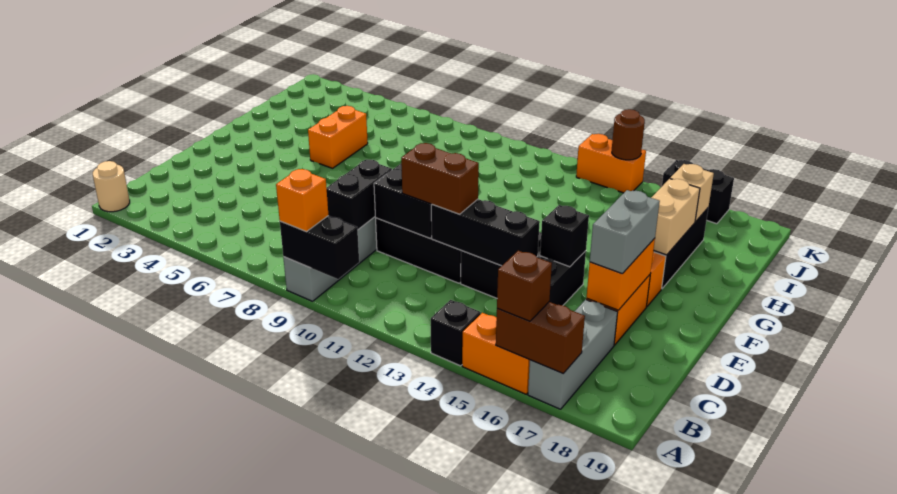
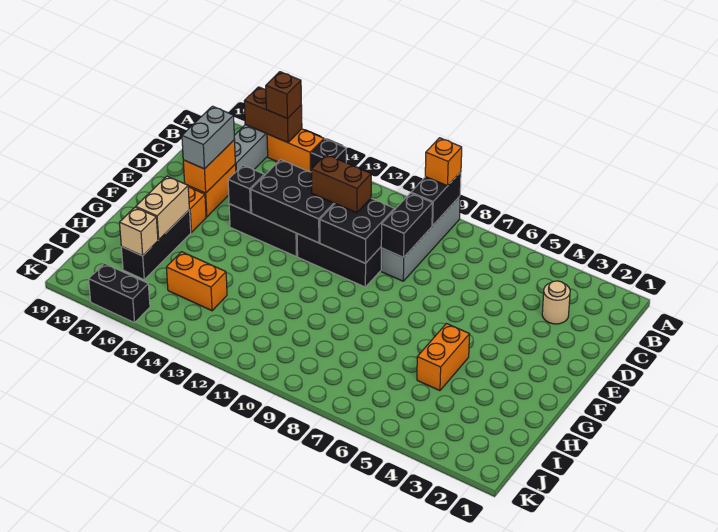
tan round brick A1 level 1 -> tan round brick C3 level 1
black brick A9:A10 level 2 -> black brick A9:B9 level 2
black brick D12:D14 level 2 -> black brick D12:E14 level 2
orange brick K13:K14 level 1 -> orange brick I14:I15 level 1
brown round brick K14 level 2 -> none

